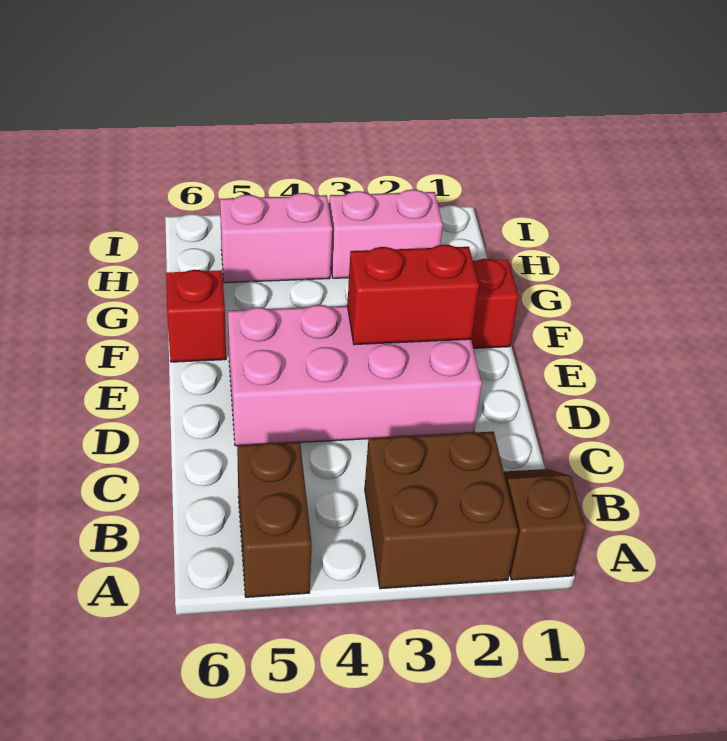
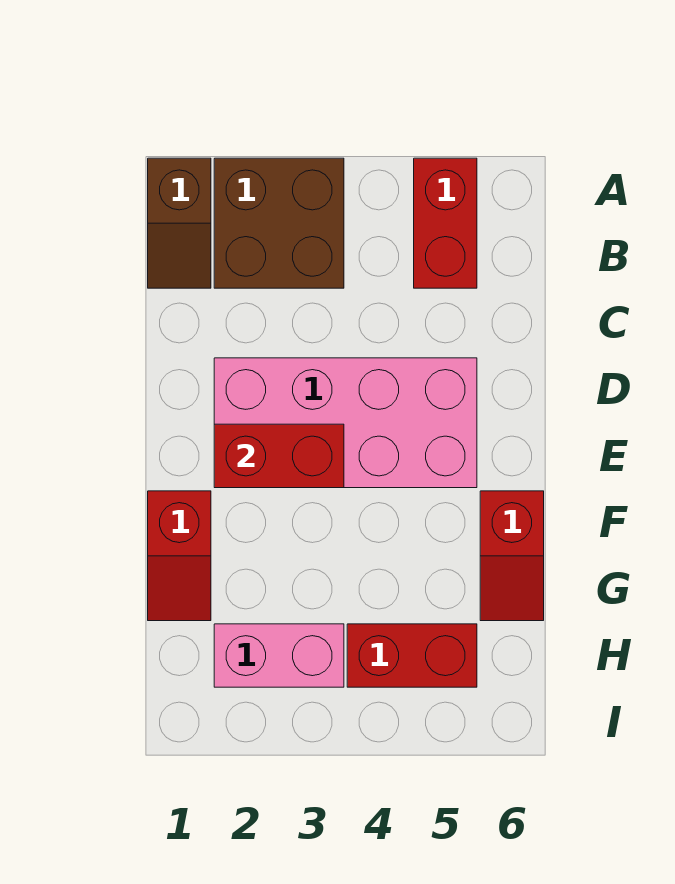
brown brick A5:B5 level 1 -> red brick A5:B5 level 1
pink brick H4:H5 level 1 -> red brick H4:H5 level 1

